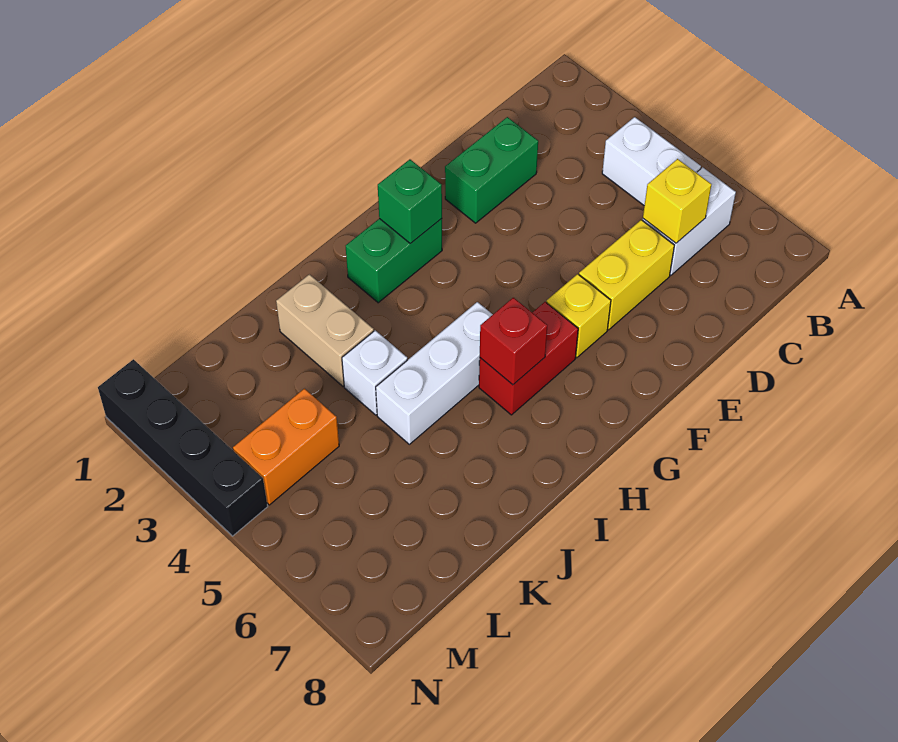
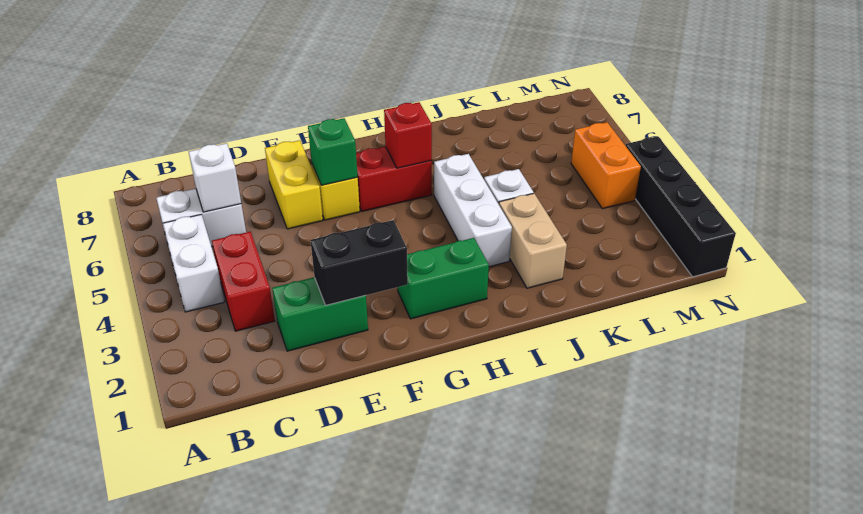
none -> red brick C3:C4 level 1
yellow brick C6 level 2 -> white brick C6 level 2
yellow brick D6:E6 level 1 -> yellow brick E6:E7 level 1
none -> black brick E2:F2 level 2
green brick G2 level 2 -> green brick F6 level 2
white brick H5:J5 level 1 -> white brick I3:I5 level 1
orange brick L4:M4 level 1 -> orange brick M4:M5 level 1

